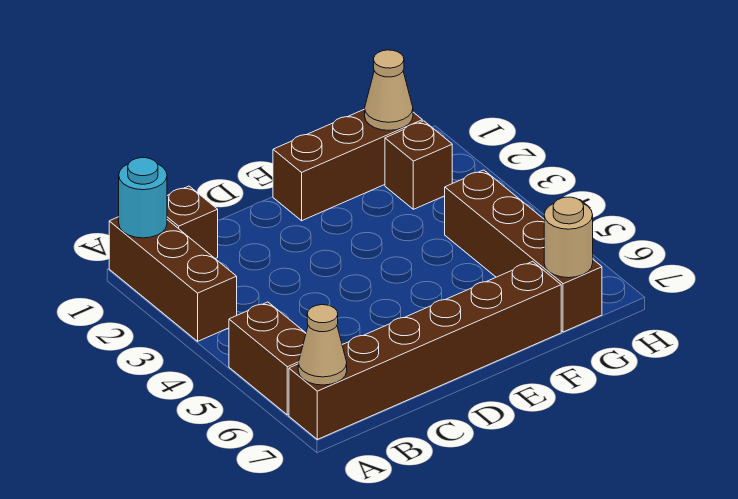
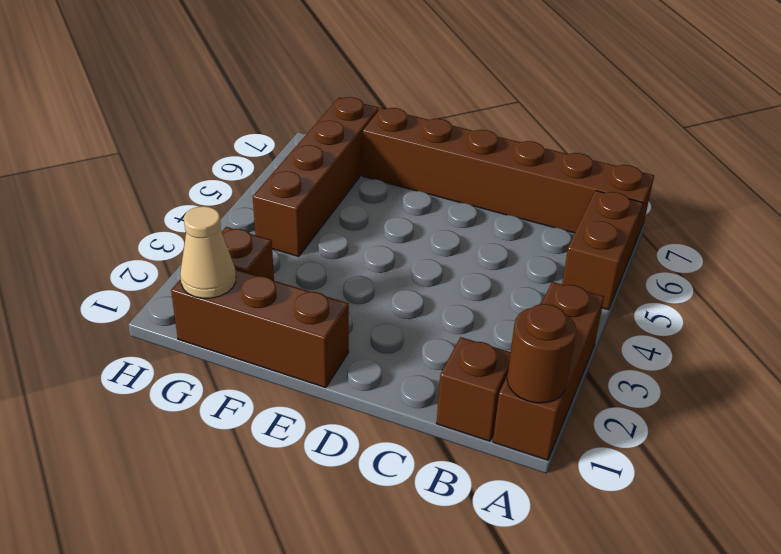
cyan round brick A1 level 2 -> brown round brick A1 level 2
tan cone A7 level 2 -> none
tan round brick G7 level 2 -> none

